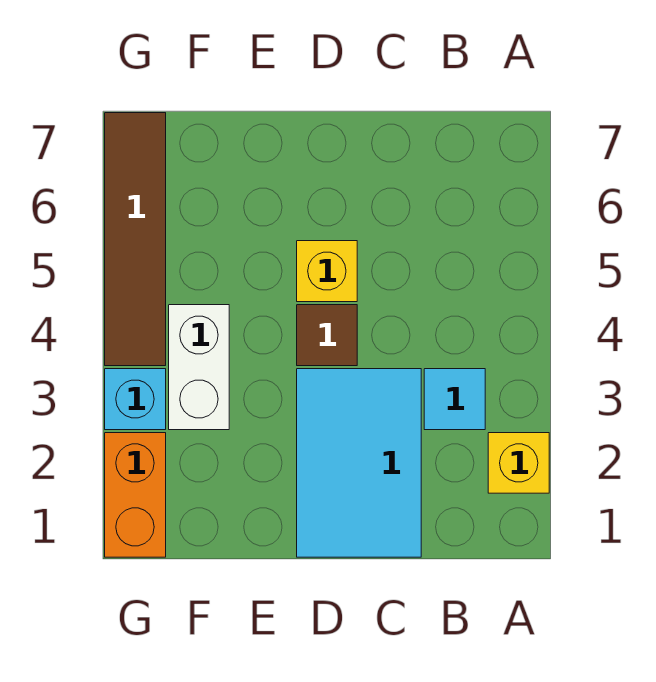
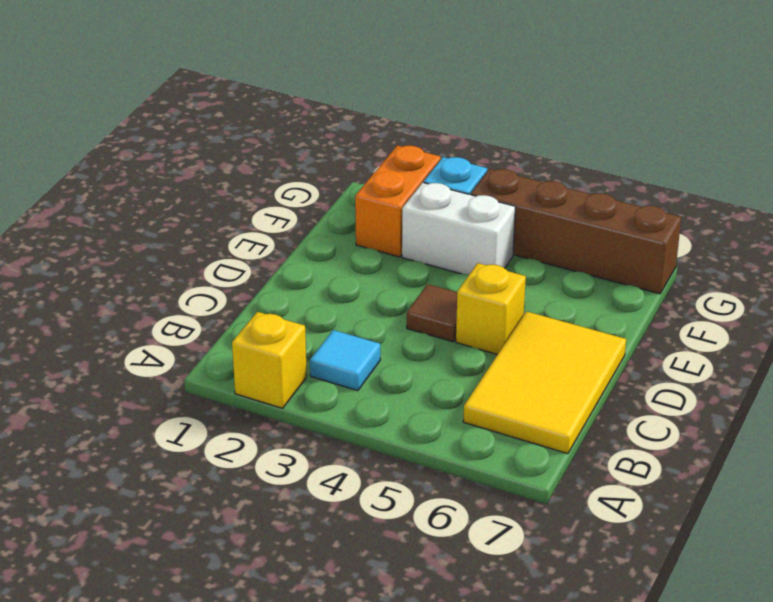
none -> yellow tile B6:D7 level 1
cyan tile C1:D3 level 1 -> none
orange brick G1:G2 level 1 -> orange brick F2:G2 level 1
brown tile G4:G7 level 1 -> brown brick G4:G7 level 1

